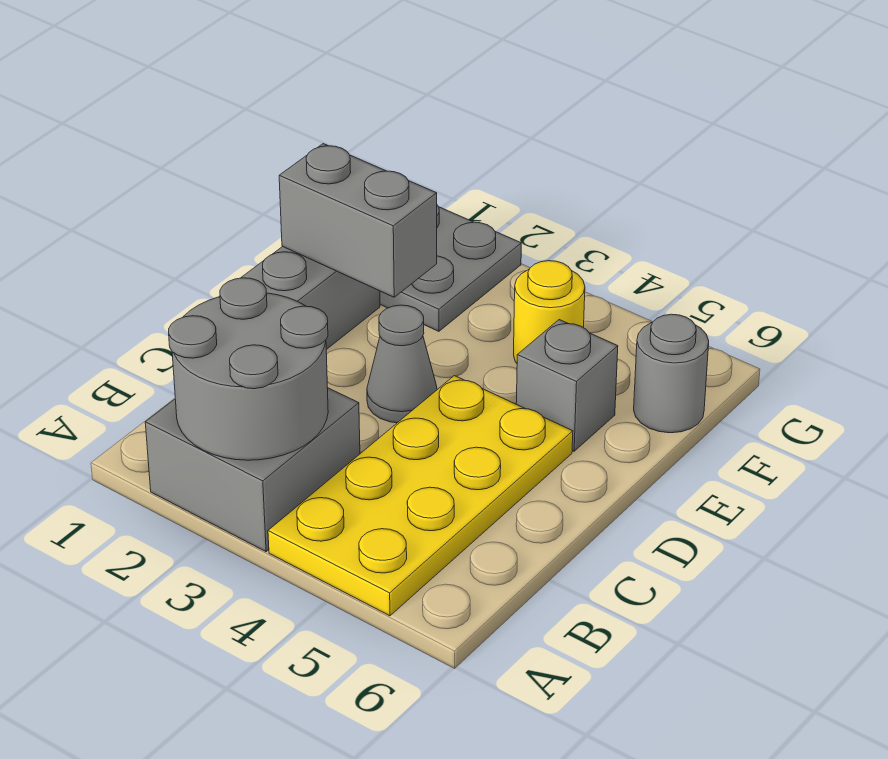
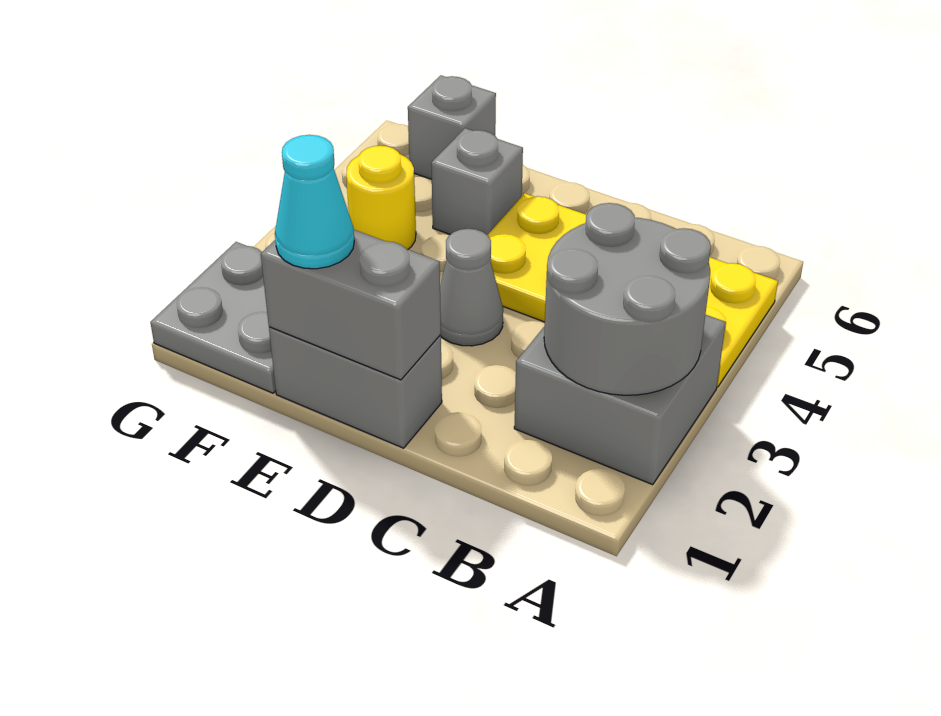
grey brick E1:E2 level 2 -> grey brick D1:E1 level 2
none -> cyan cone E1 level 3
grey round brick F6 level 1 -> grey brick F6 level 1

